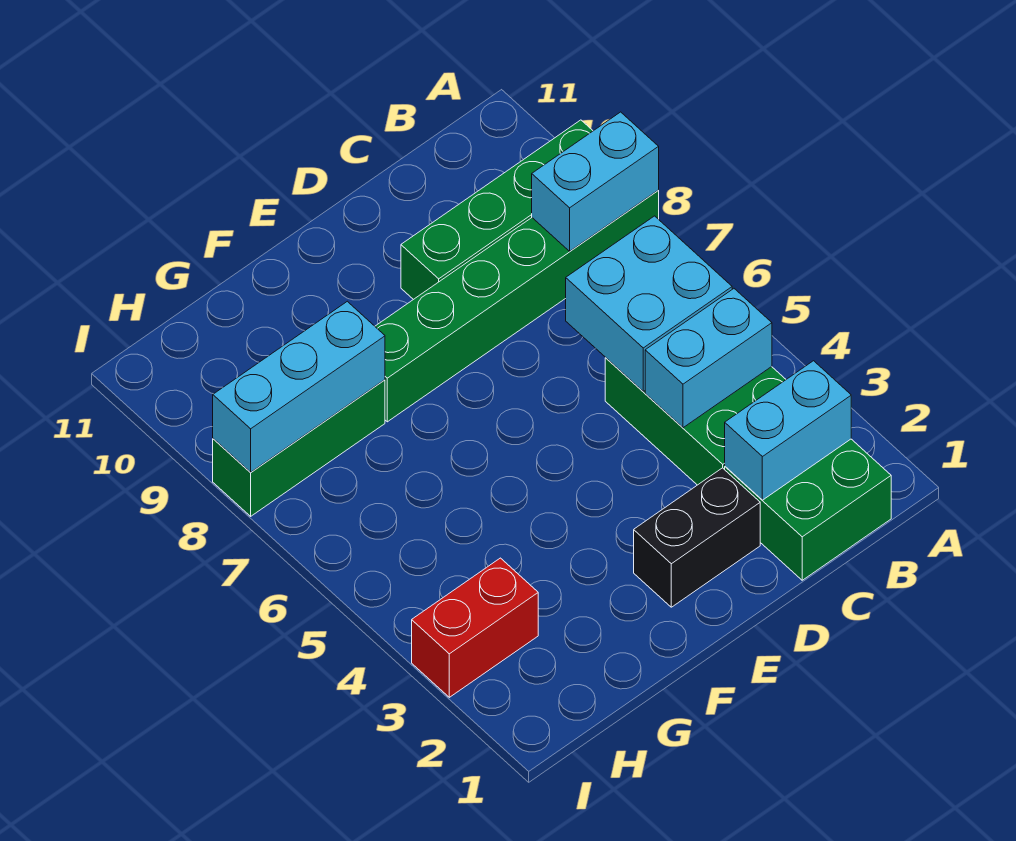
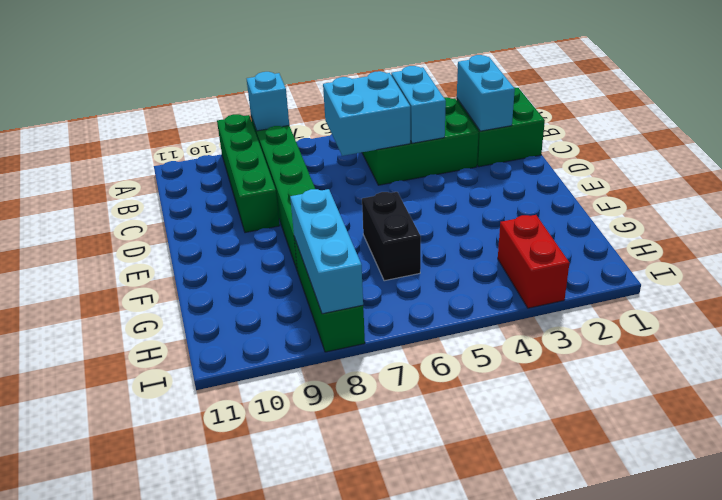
cyan brick A8:B8 level 2 -> cyan brick A8 level 2
black brick D2:E2 level 1 -> black brick F6:G6 level 1

